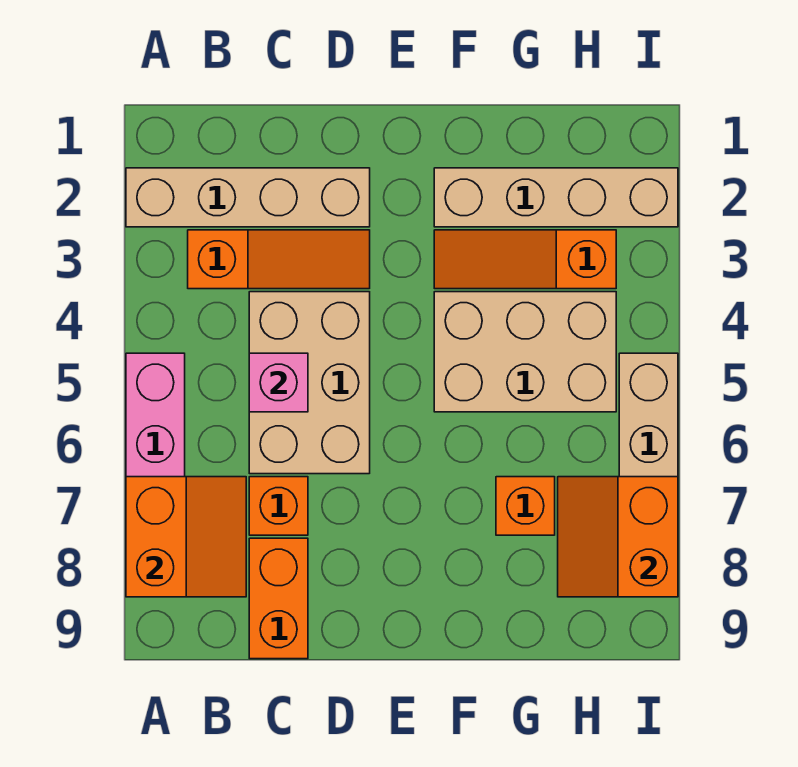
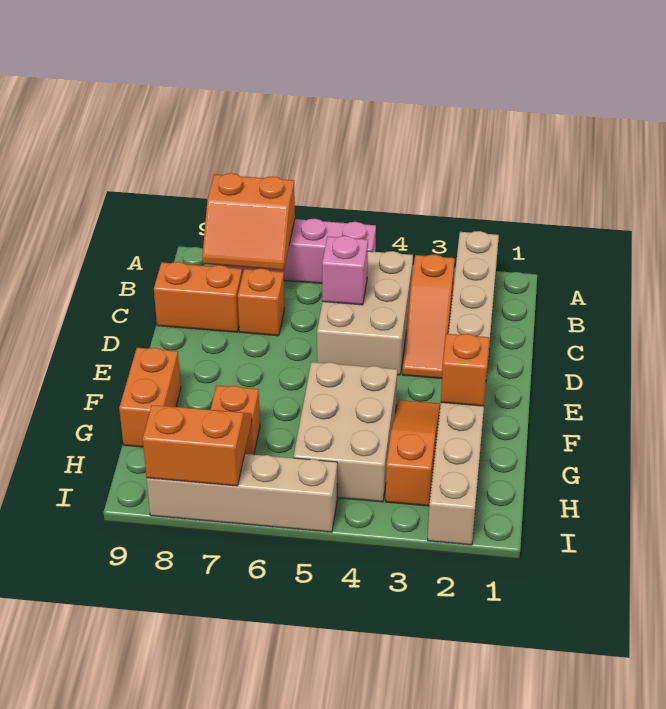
tan brick C4:D6 level 1 -> tan brick B4:D5 level 1
none -> orange brick F2 level 2
none -> orange brick F9:G9 level 1

